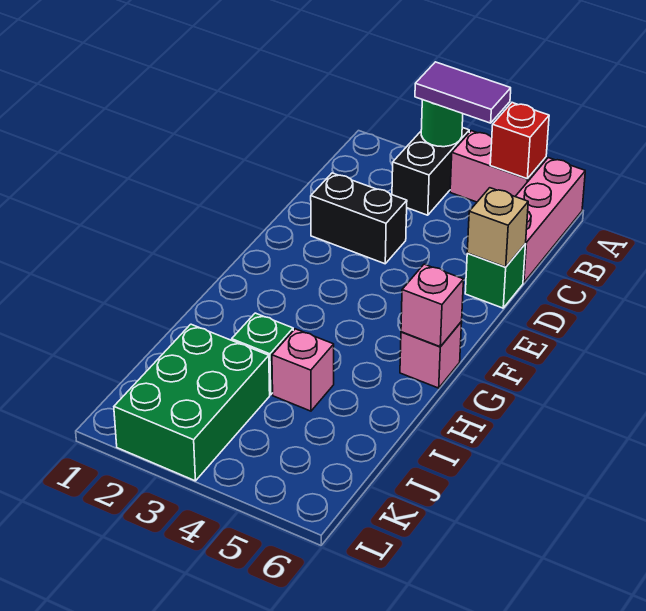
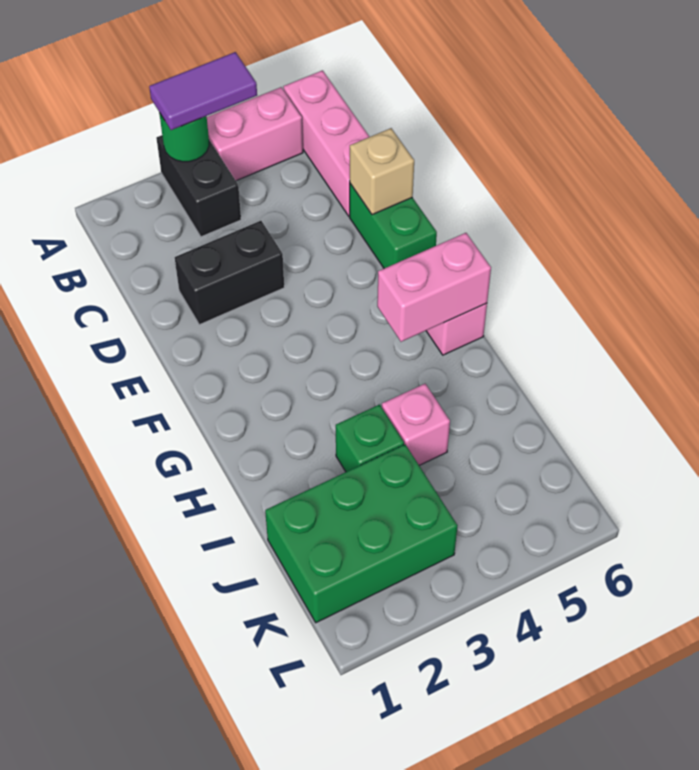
red brick A5 level 2 -> none
green brick D6 level 1 -> green brick D6:E6 level 1
pink brick G6 level 2 -> pink brick G5:G6 level 2
green brick J2:L3 level 1 -> green brick J1:K3 level 1

